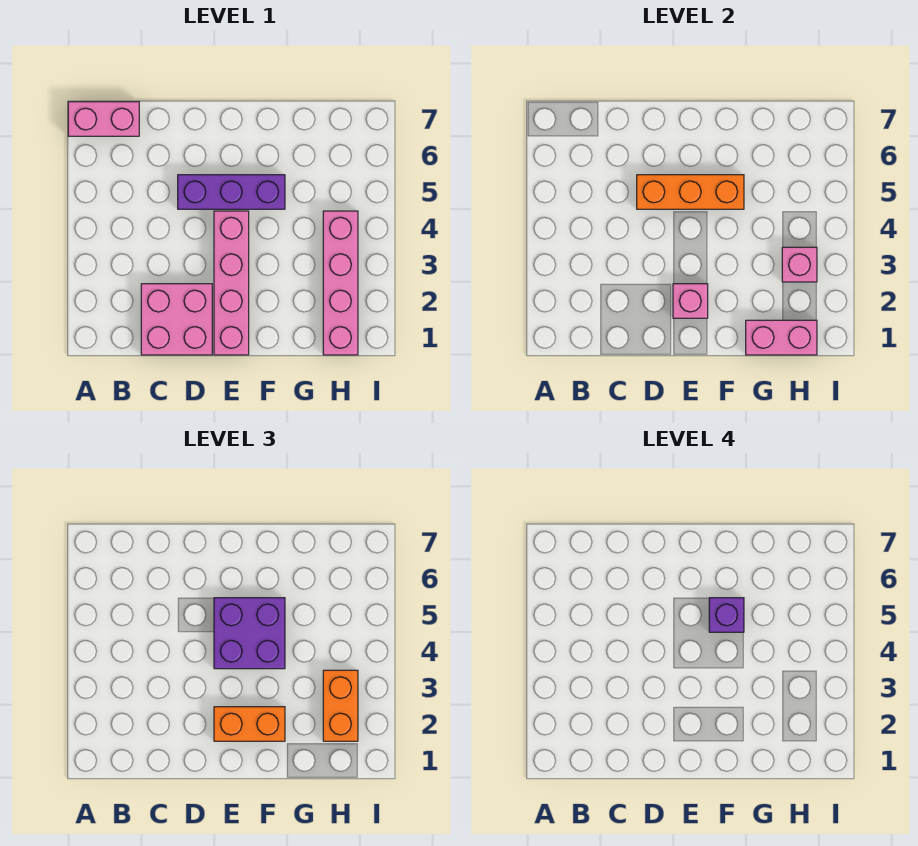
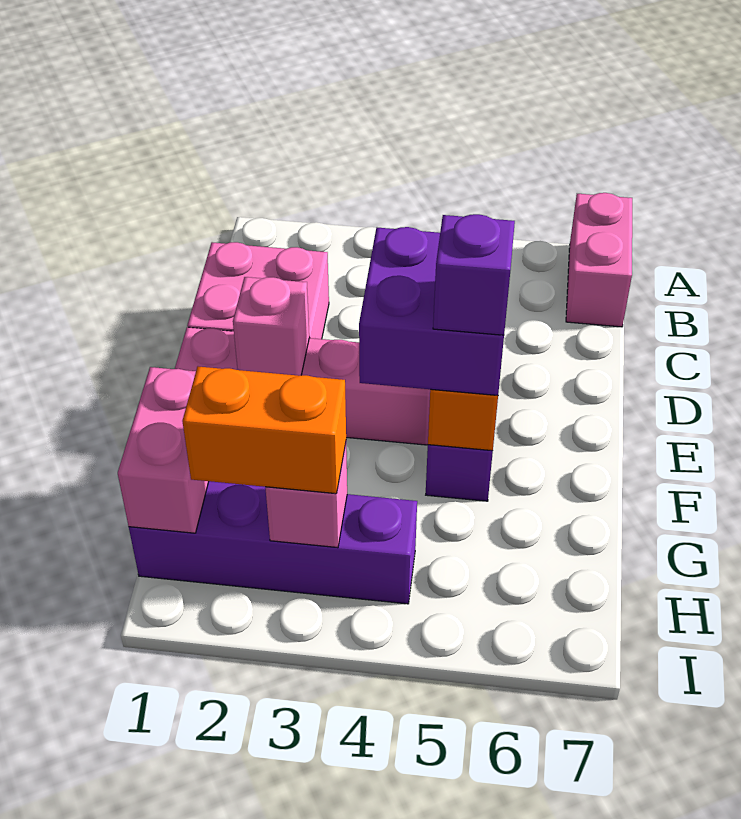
orange brick E2:F2 level 3 -> none
pink brick H1:H4 level 1 -> purple brick H1:H4 level 1

